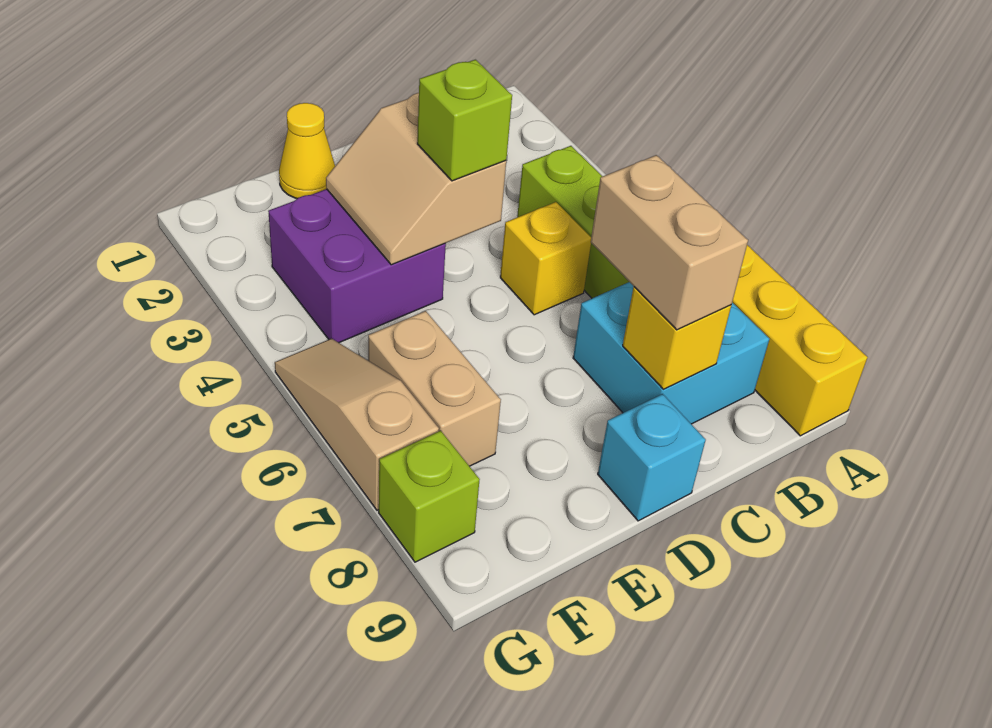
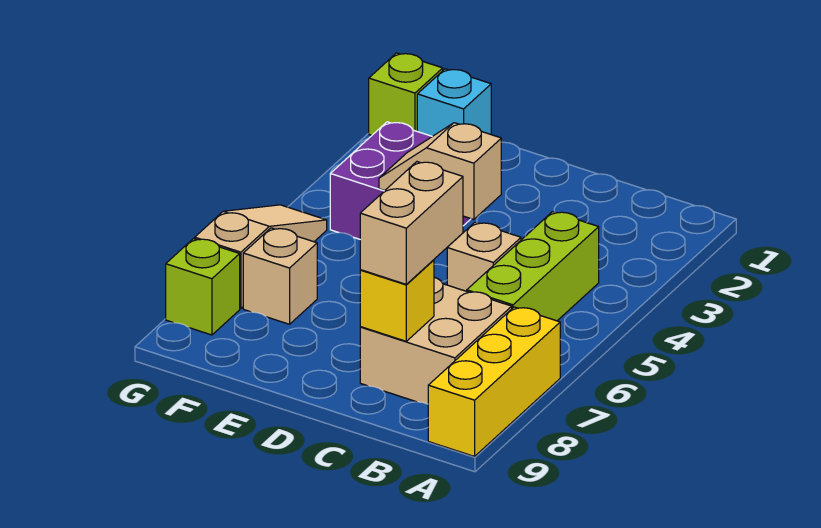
cyan brick B7:C8 level 1 -> tan brick B7:C8 level 1
yellow brick C5 level 1 -> tan brick C5 level 1
tan slope D3:E4 level 2 top D -> tan slope D4:E4 level 2 top D
lime brick D4 level 3 -> lime brick G1 level 1
cyan brick D9 level 1 -> cyan brick F1 level 1
yellow cone E1 level 1 -> none
tan brick F6:F7 level 1 -> tan brick F7 level 1

